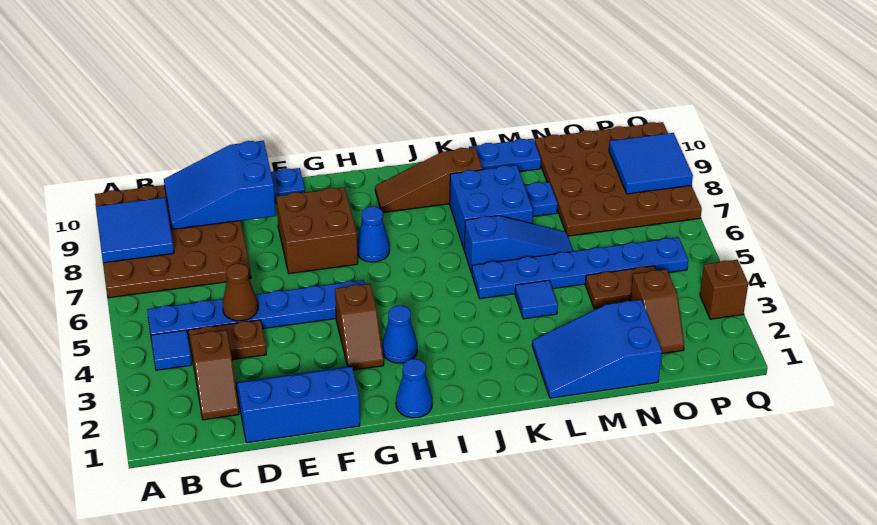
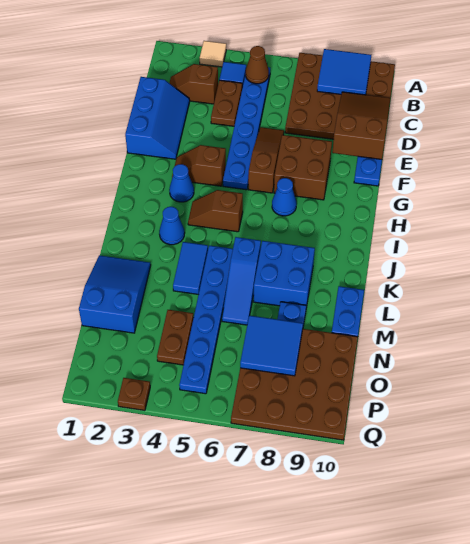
none -> tan tile A3 level 1
blue slope C9:E10 level 2 top E -> brown slope C9:E10 level 2 top E
brown cone D5 level 2 -> brown cone B5 level 2
blue cone H1 level 1 -> blue cone J3 level 1
brown slope I9:K9 level 1 top K -> brown slope E6:G6 level 1 top G
blue tile L4 level 1 -> blue tile K4:L4 level 1
brown slope O2:O3 level 1 top 3 -> brown slope I4:I5 level 1 top 5
blue tile P8:Q9 level 2 -> blue tile N7:O8 level 2
brown brick Q3 level 1 -> brown plate Q3 level 1

